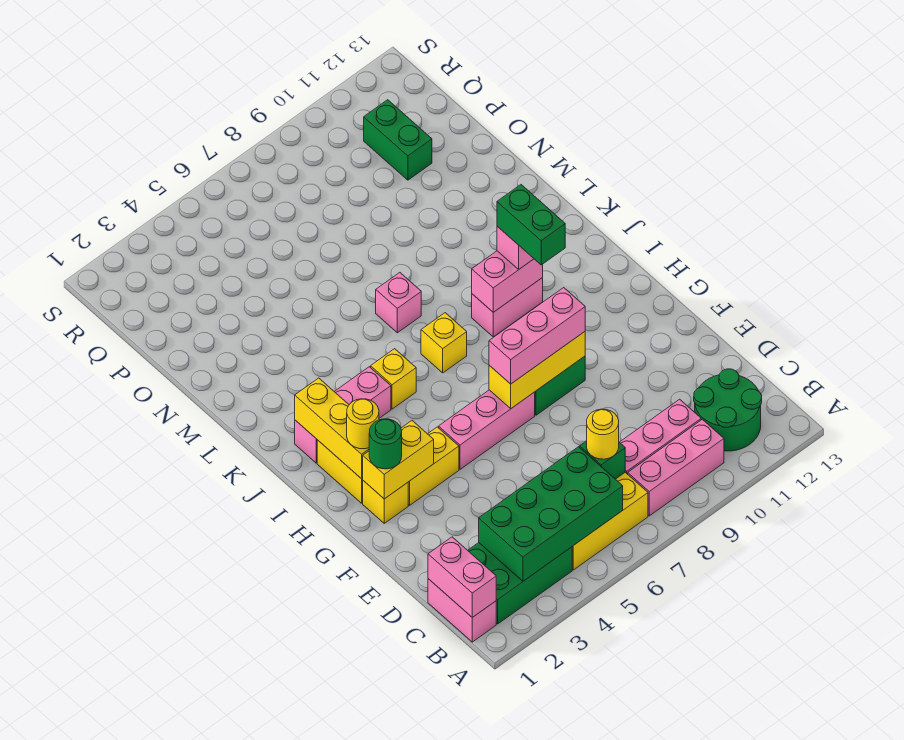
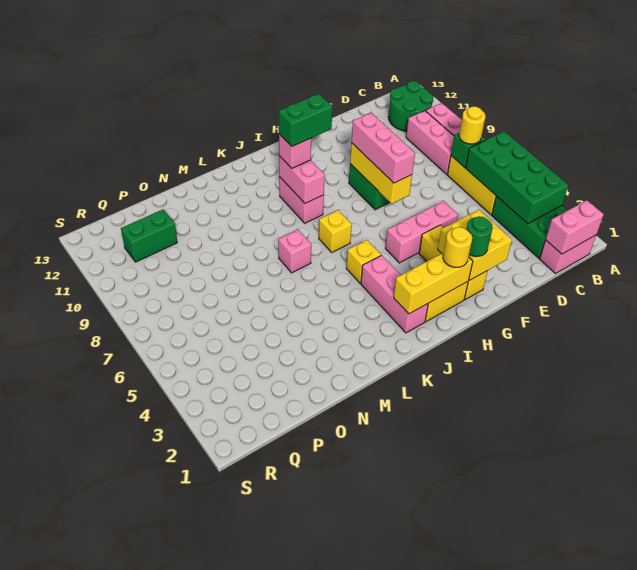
yellow brick G2:G3 level 2 -> yellow brick F2:G3 level 2
pink brick G5:G7 level 1 -> pink brick F5:H5 level 1

